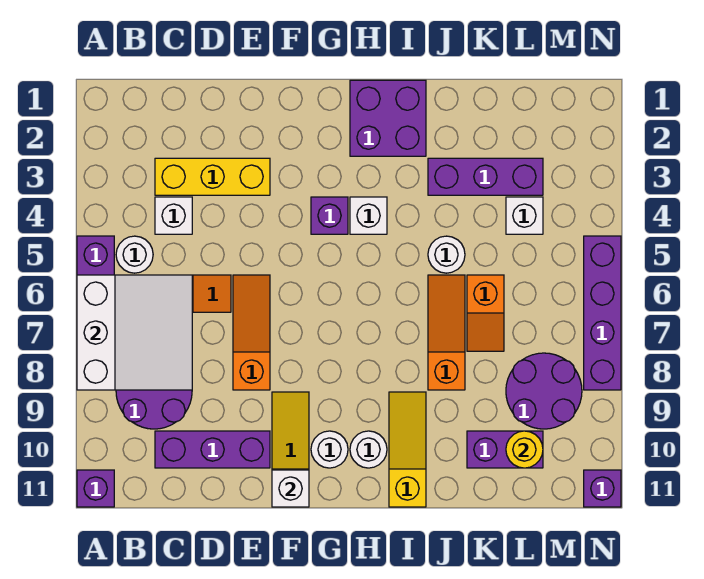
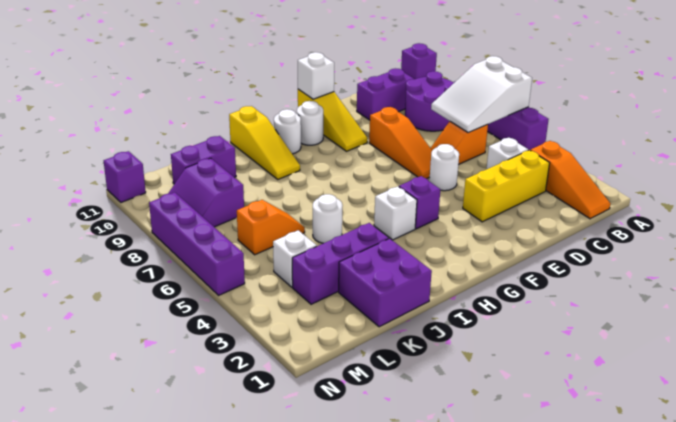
white slope A6:C8 level 2 top A -> white slope A6:C7 level 2 top A
white round brick B5 level 1 -> white round brick E5 level 1
purple brick C10:E10 level 1 -> purple brick C10:D10 level 1
purple brick H1:I2 level 1 -> purple brick J1:K2 level 1
orange slope J6:J8 level 1 top 8 -> orange slope B1:B3 level 1 top 3
orange slope K6:K7 level 1 top 6 -> orange slope K6:L6 level 1 top L
purple round brick L8:M9 level 1 -> purple slope L8:M9 level 1 top L
yellow round brick L10 level 2 -> none

